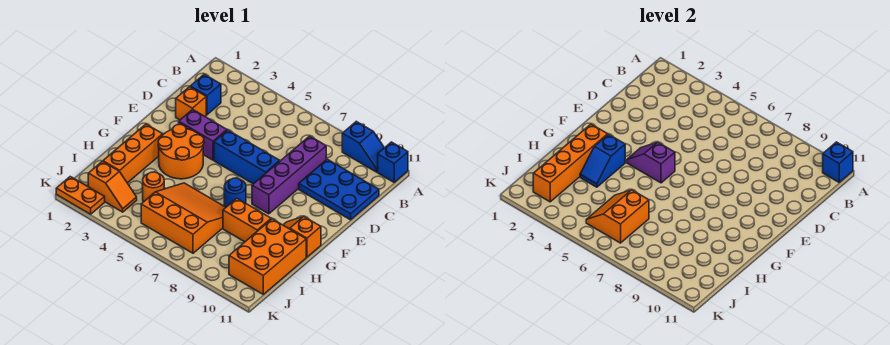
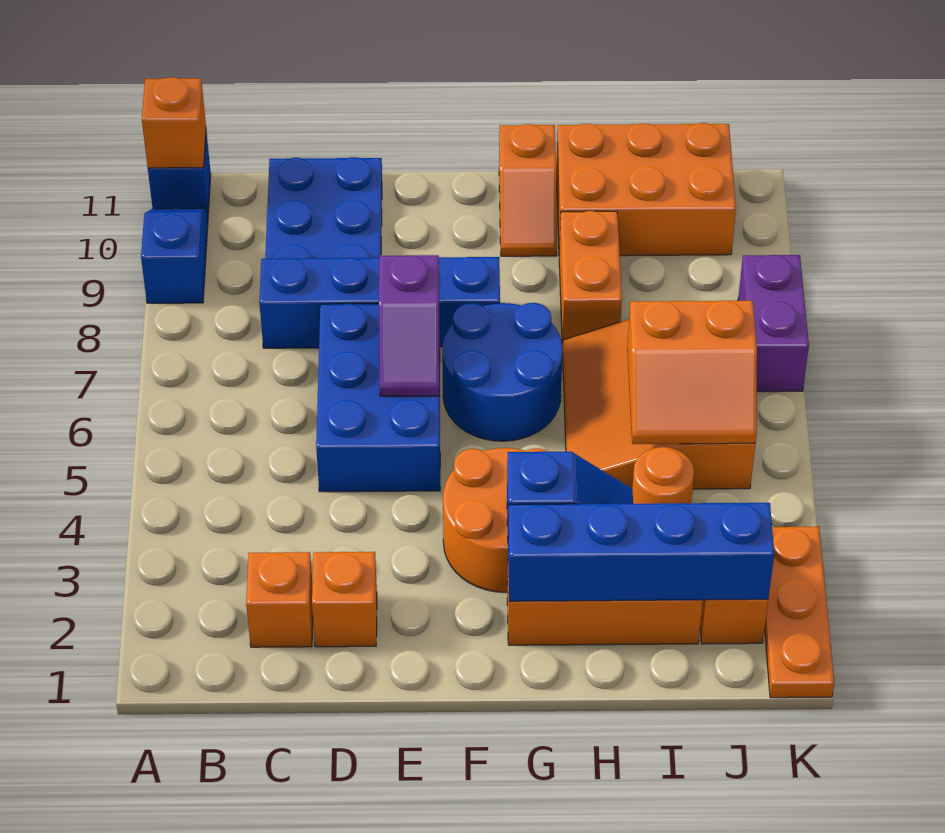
blue brick A11 level 2 -> orange brick A11 level 2
blue brick C2 level 1 -> orange brick C2 level 1
purple brick C8:F8 level 1 -> blue brick C8:F8 level 1
purple brick E3:E4 level 1 -> purple brick K7:K8 level 1
blue brick E5:E7 level 1 -> blue brick D5:E7 level 1
purple slope F4:F5 level 2 top 5 -> purple slope E6:E7 level 2 top 7
orange brick G2:J2 level 2 -> blue brick G2:J2 level 2
blue round brick G7 level 1 -> blue round brick F6:G7 level 1
orange plate K1:K2 level 1 -> orange plate K1:K3 level 1

